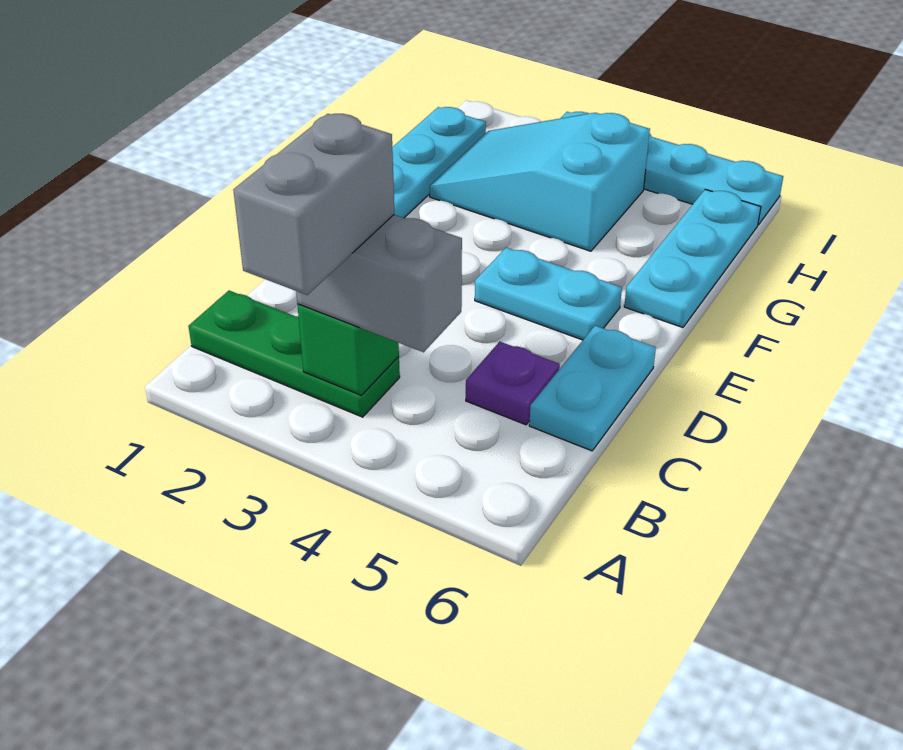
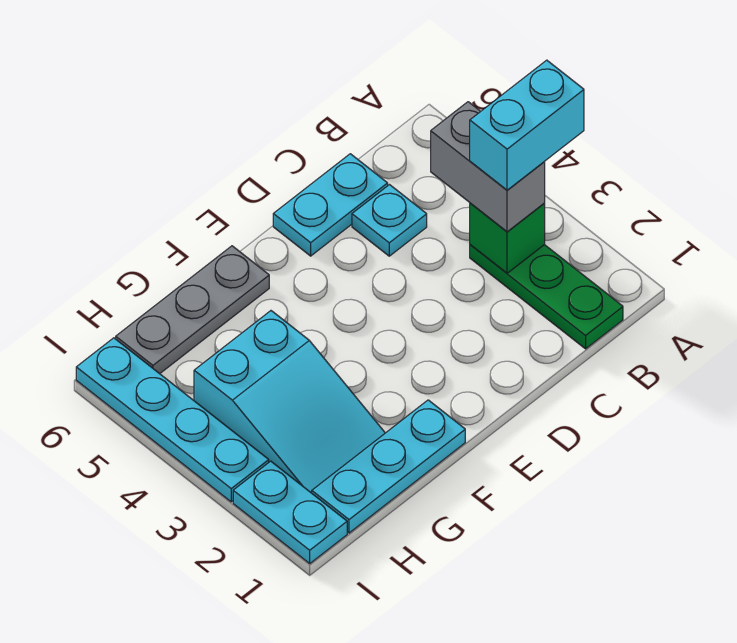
grey brick A3:B3 level 4 -> cyan brick A3:B3 level 4
purple plate C5 level 1 -> cyan plate C5 level 1
cyan plate E4:E5 level 1 -> cyan plate I1:I2 level 1
cyan plate F6:H6 level 1 -> grey plate F6:H6 level 1

